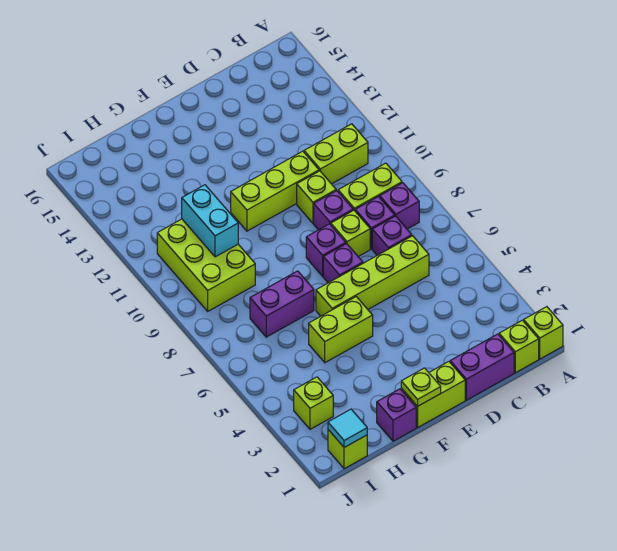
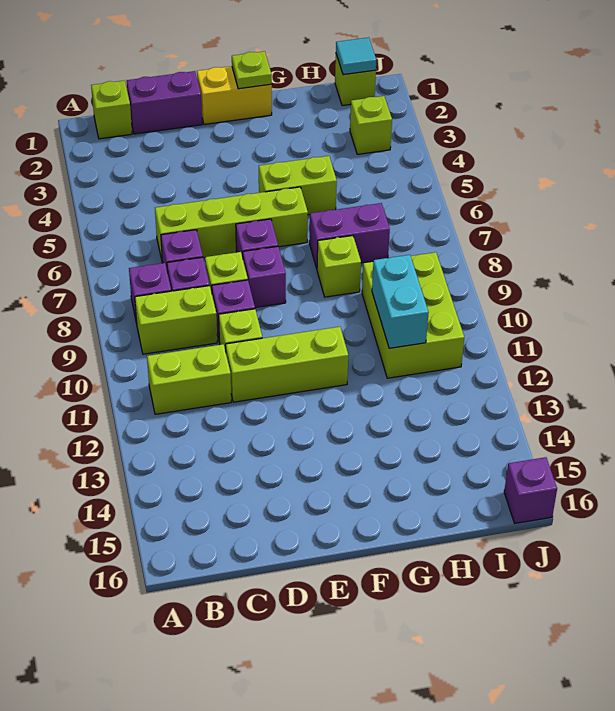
lime brick A1 level 1 -> lime brick G8 level 1
lime brick E1:F1 level 1 -> yellow brick E1:F1 level 1
purple brick G1 level 1 -> purple brick J16 level 1

